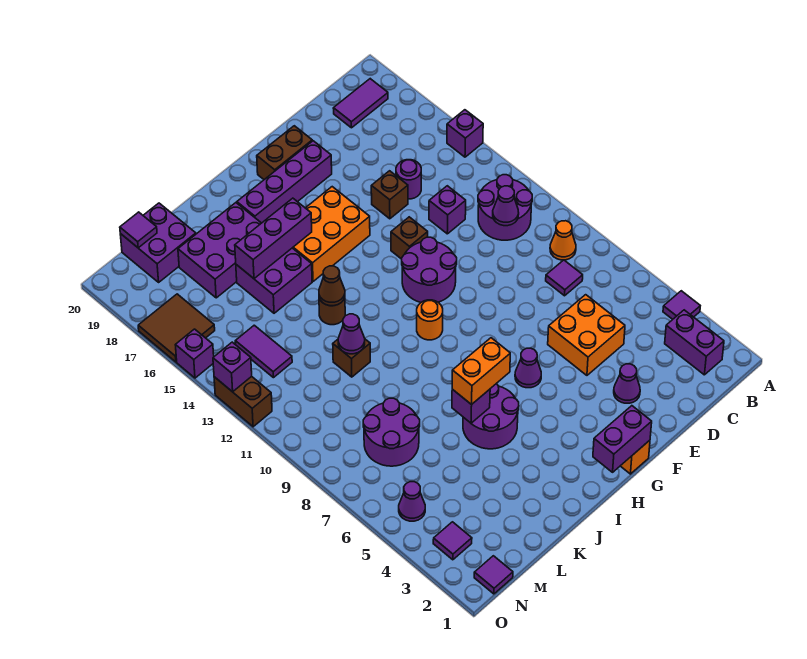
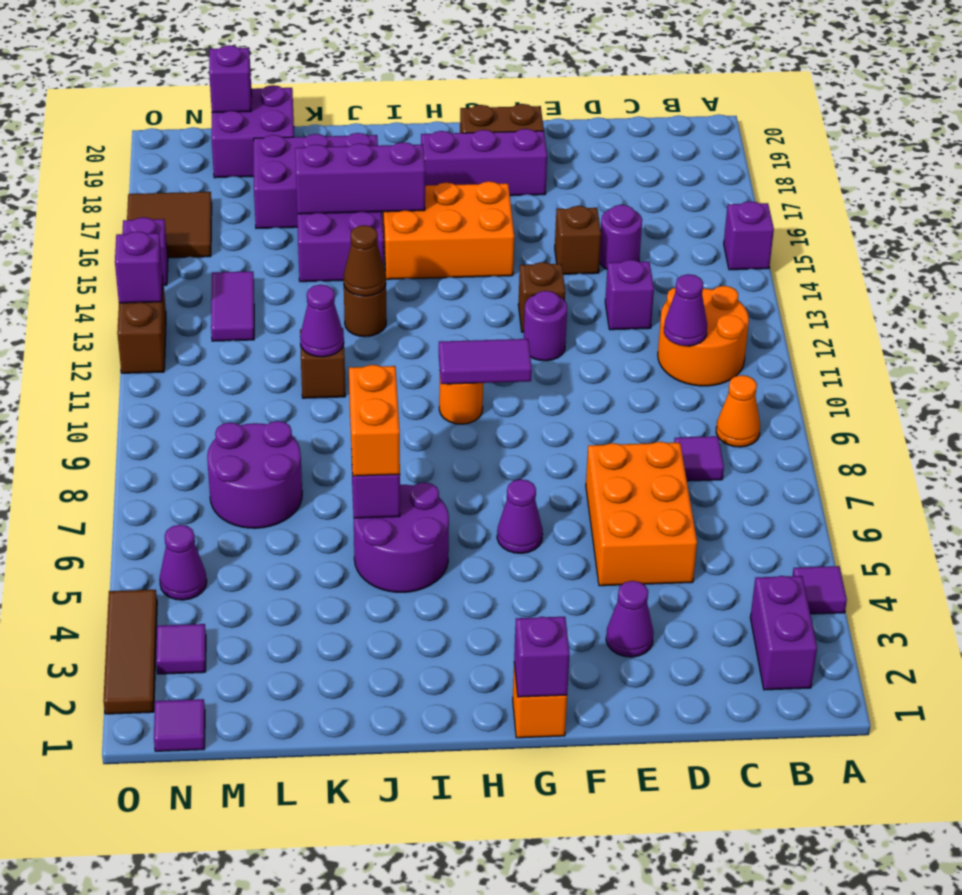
purple round brick B11:C12 level 1 -> orange round brick B11:C12 level 1
purple tile B19:C19 level 1 -> purple tile G10:H10 level 2
orange brick D5:E6 level 1 -> orange brick D5:E7 level 1
purple round brick F11:G12 level 1 -> purple round brick F12 level 1
purple brick F18:I18 level 1 -> purple brick F18:H18 level 1
purple brick G1:H1 level 2 -> purple brick G1 level 2
orange brick I6:J6 level 3 -> orange brick J6:J7 level 3
purple tile M20 level 2 -> purple brick M20 level 2
none -> brown tile O2:O4 level 1

